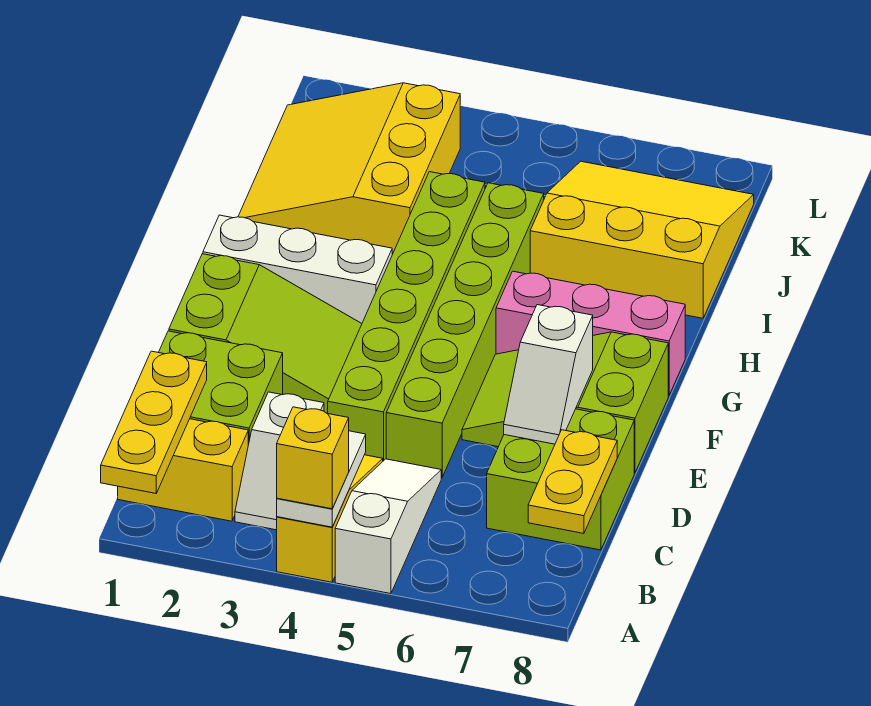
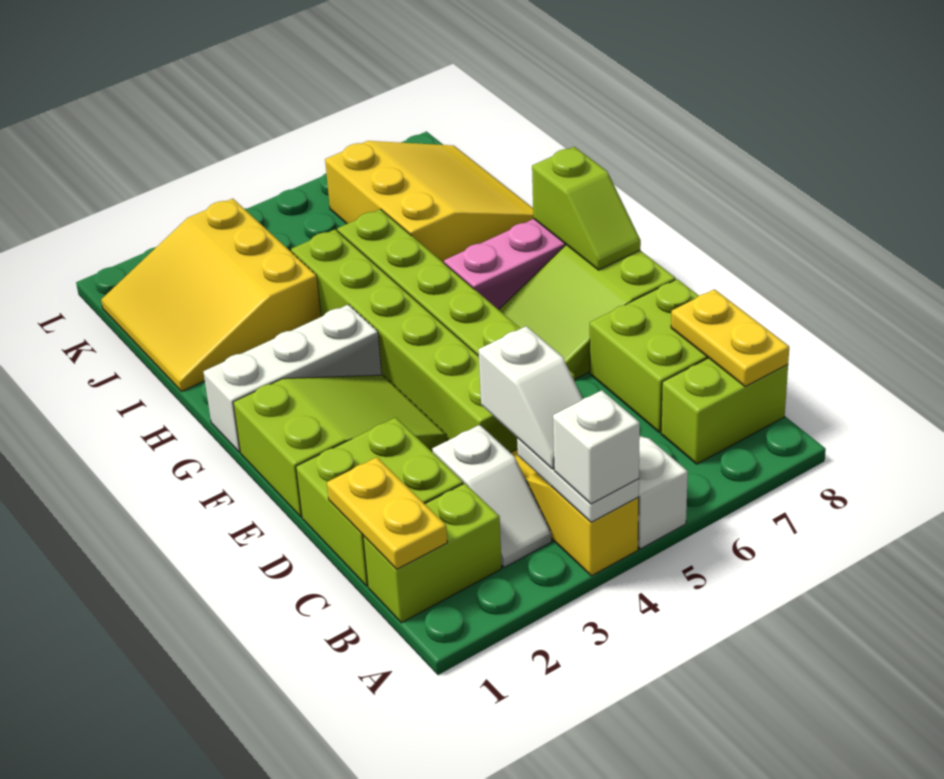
yellow plate A1:C1 level 2 -> yellow plate B1:C1 level 2
yellow brick A4 level 3 -> white brick A4 level 3
yellow brick B1:B2 level 1 -> lime brick B1:B2 level 1
none -> lime brick B7:B8 level 1
white slope D7:E7 level 2 top E -> white slope B4:C4 level 3 top C
none -> lime slope F8:G8 level 2 top G
yellow slope I6:K8 level 1 top I -> yellow slope I6:K8 level 1 top 6

